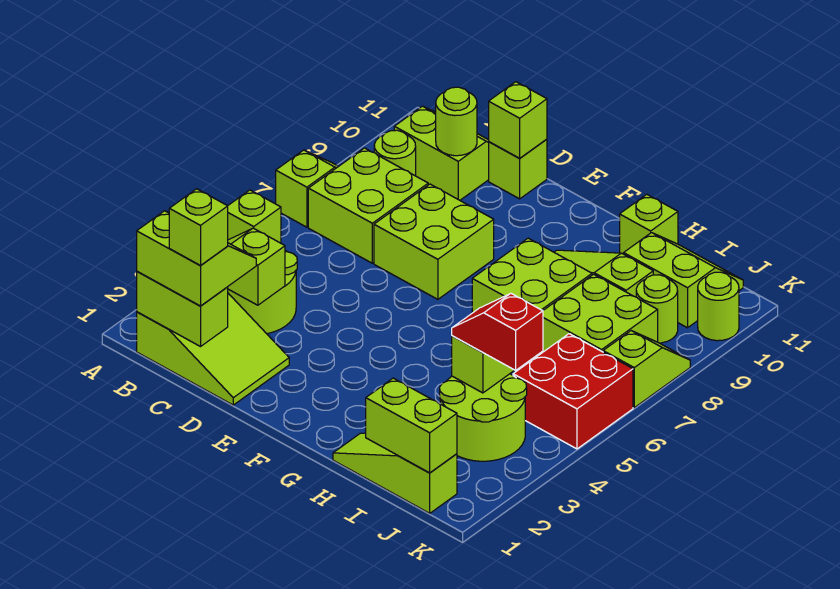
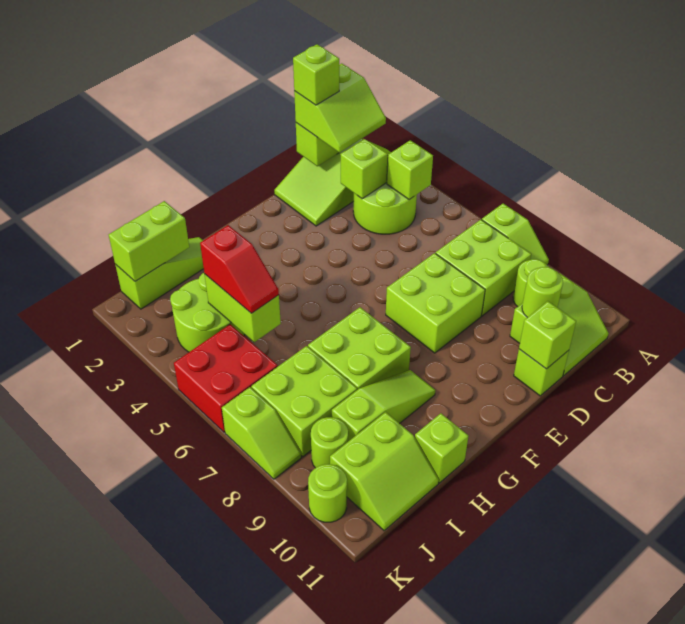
red slope I4:J4 level 3 top J -> red slope I4:I5 level 3 top 4

